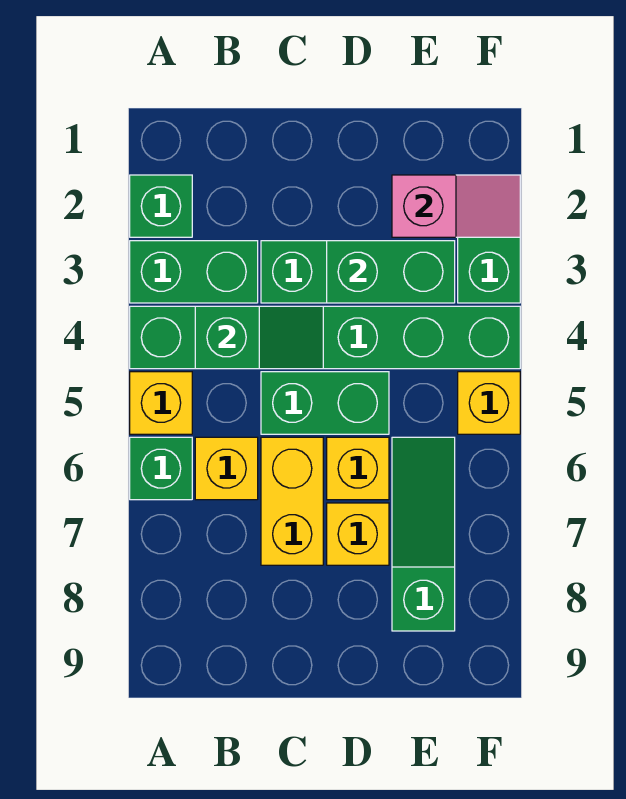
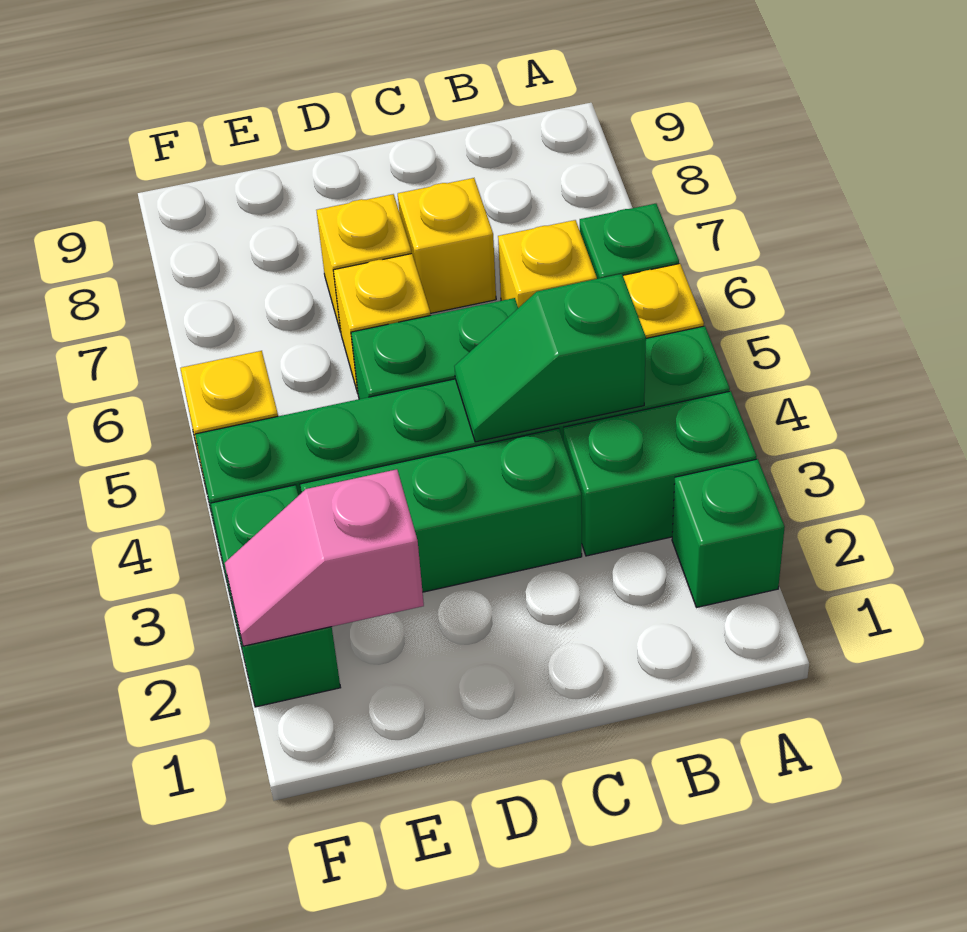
yellow brick C6:C7 level 1 -> yellow brick C7 level 1
green brick D3:E3 level 2 -> none
green slope E6:E8 level 1 top 8 -> none

